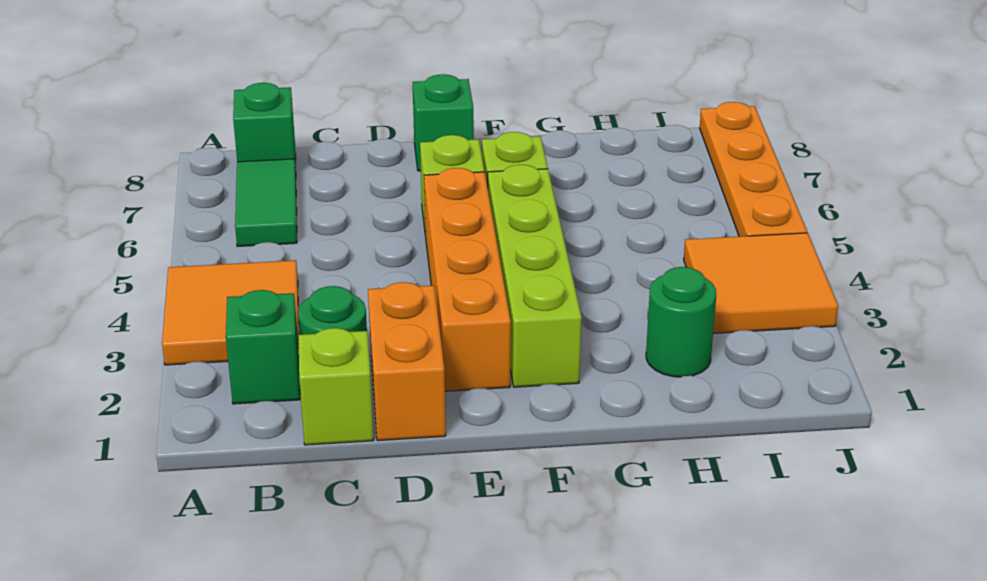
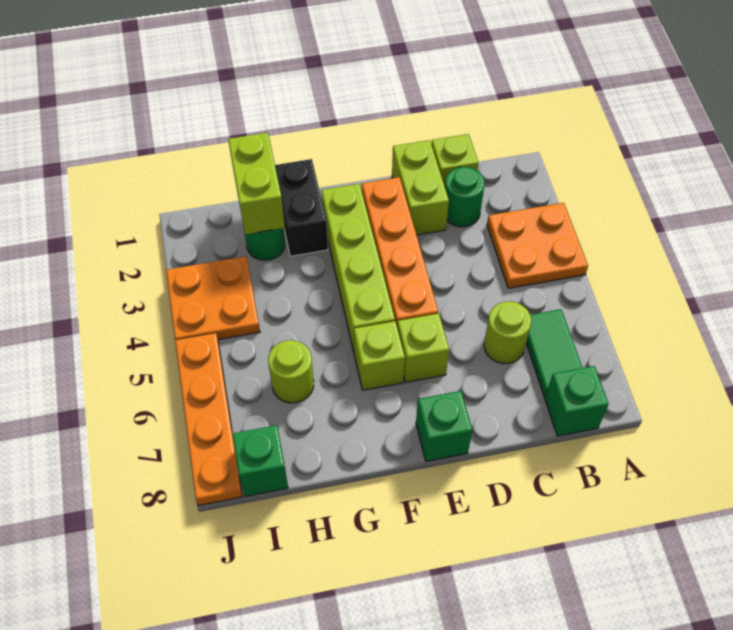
orange tile A3:B4 level 1 -> orange plate A3:B4 level 1
green brick B2 level 1 -> green brick I8 level 1
none -> lime round brick C6 level 1
orange brick D1:D2 level 1 -> lime brick D1:D2 level 1
none -> black brick G1:G2 level 1
none -> lime brick H1:H2 level 2
none -> lime round brick H6 level 1
orange tile I3:J4 level 1 -> orange plate I3:J4 level 1

